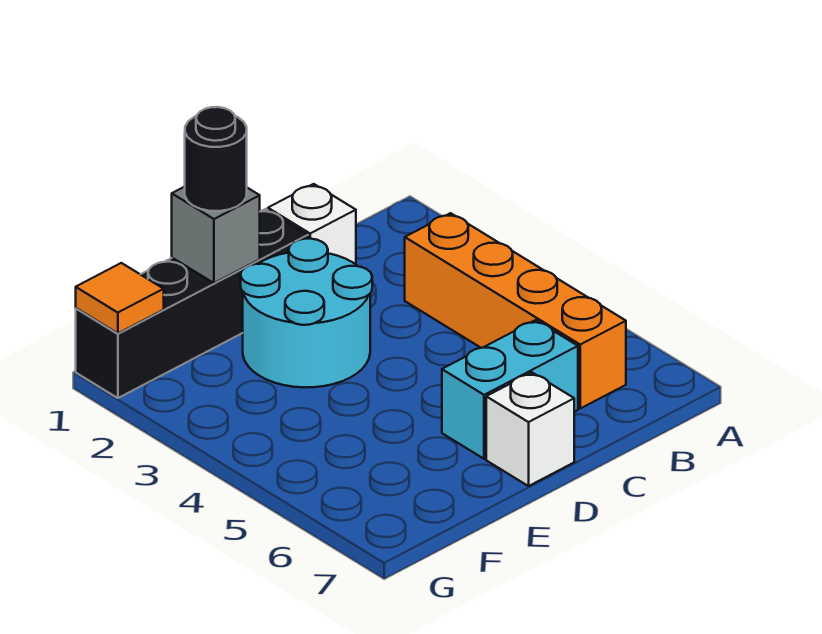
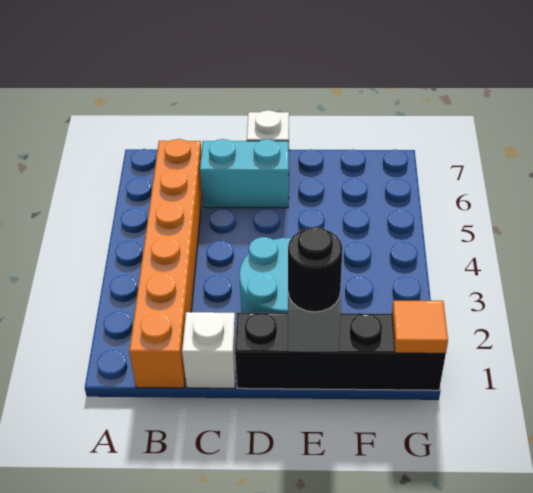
orange brick B3:B6 level 1 -> orange brick B1:B6 level 1

